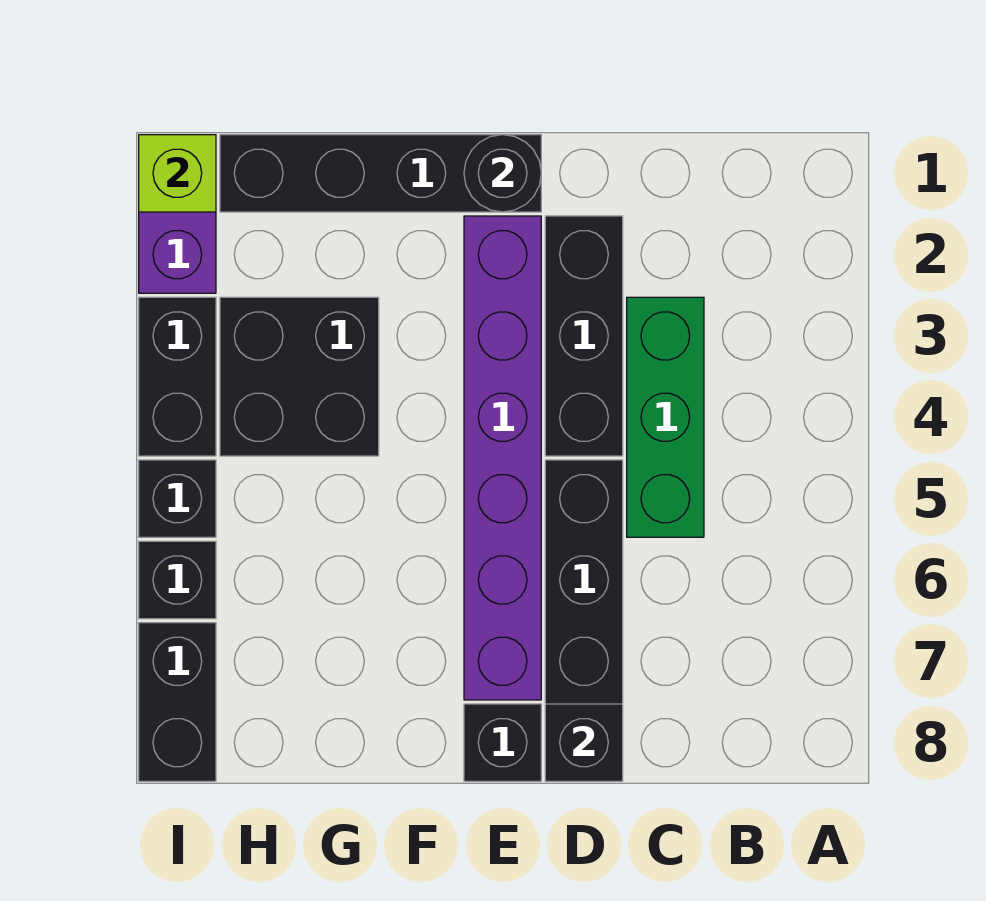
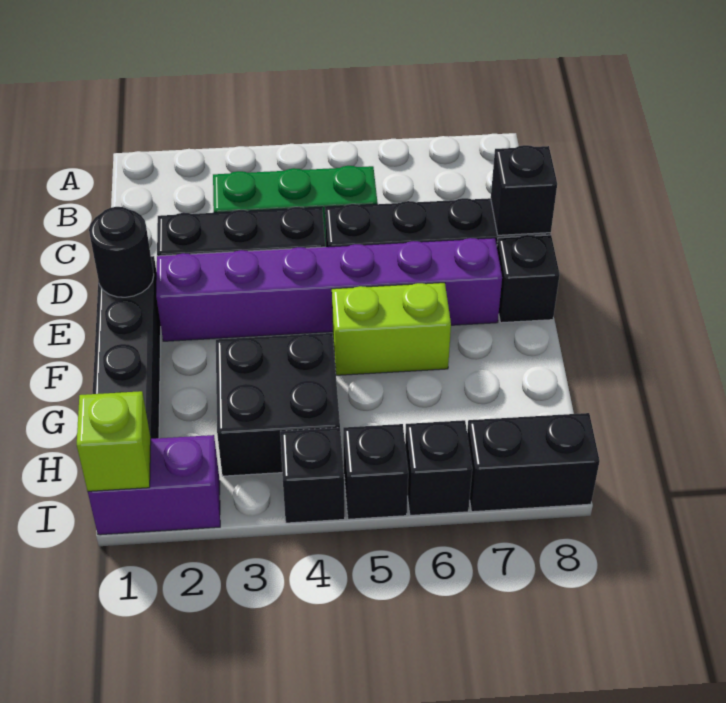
none -> lime brick F5:F6 level 1
black brick I3:I4 level 1 -> black brick I4 level 1

